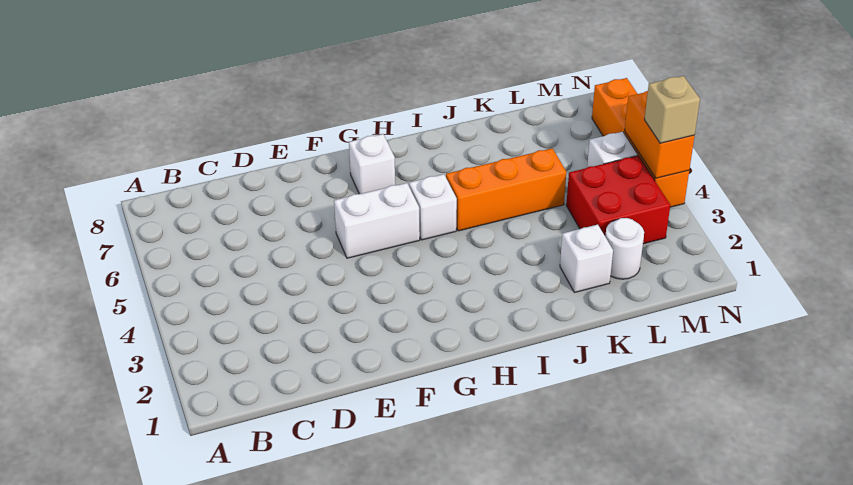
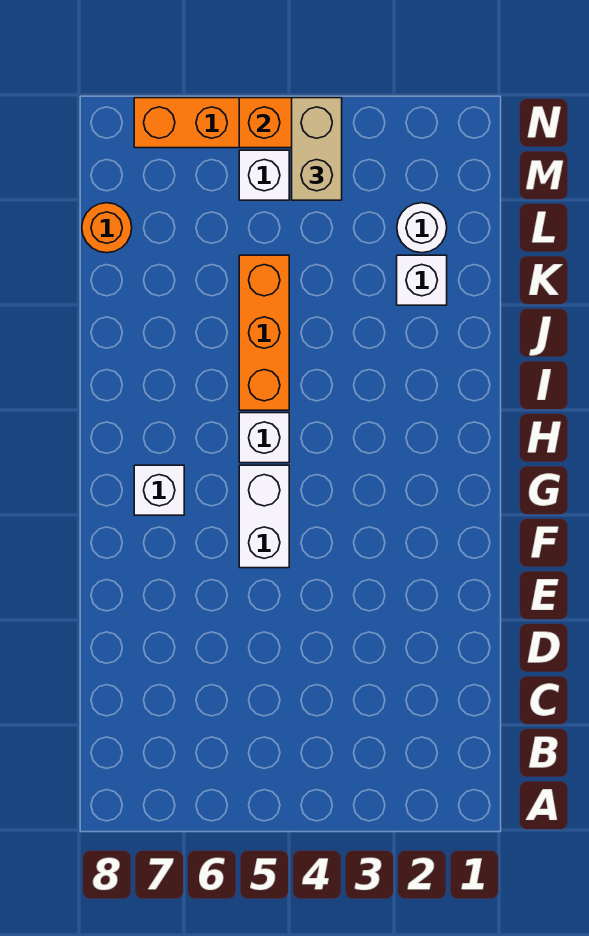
red brick L3:M4 level 1 -> none
none -> orange round brick L8 level 1
tan brick N4 level 3 -> tan brick M4:N4 level 3

